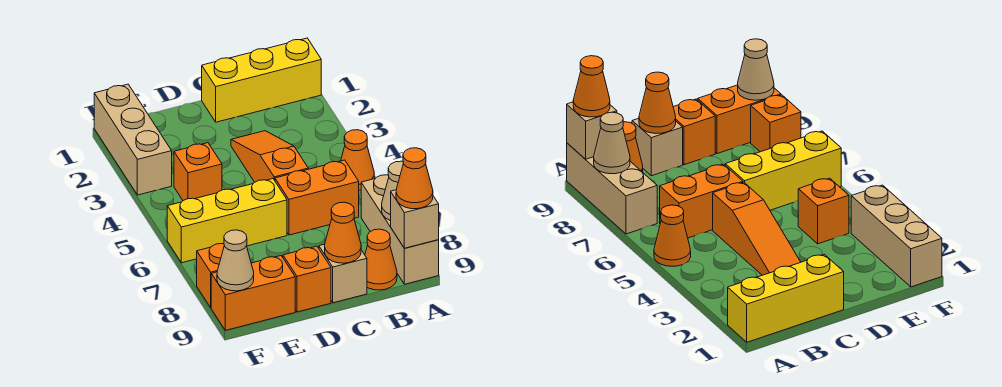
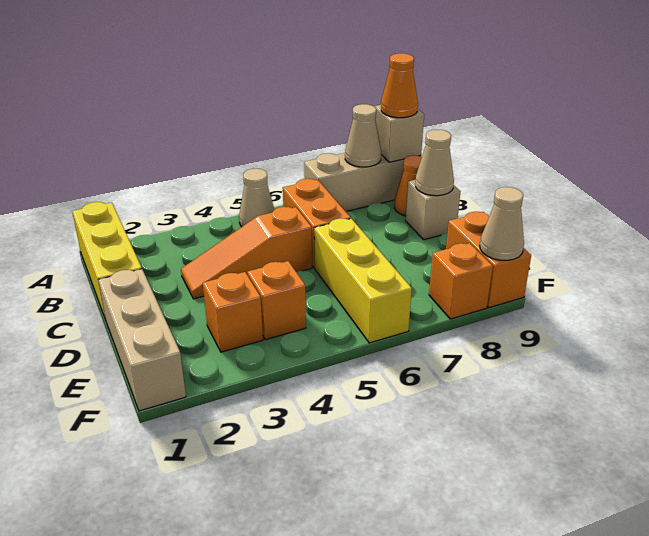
orange cone A5 level 1 -> tan cone A5 level 1
orange cone C9 level 2 -> tan cone C9 level 2
orange brick D9 level 1 -> orange brick E3 level 1
tan brick F1:F3 level 1 -> tan brick D1:F1 level 1

